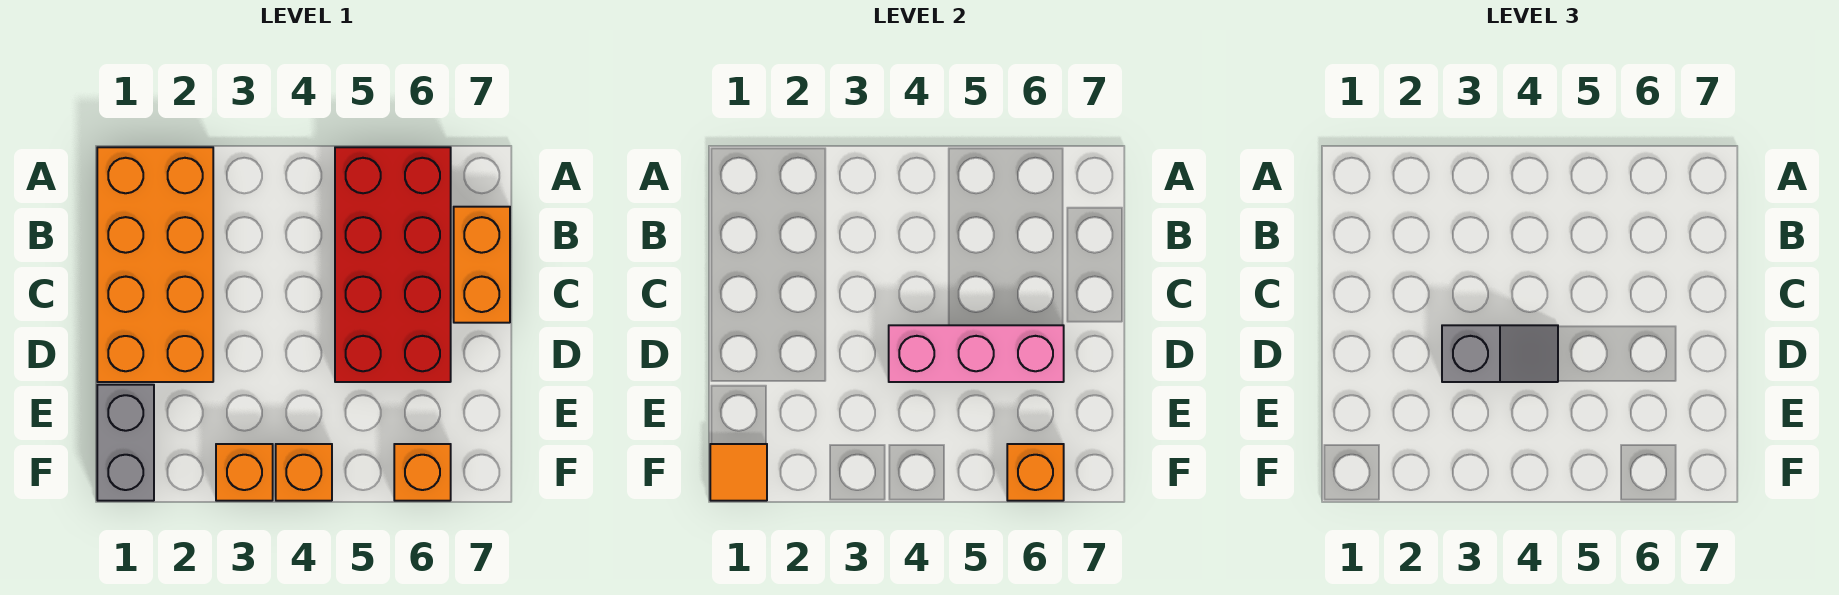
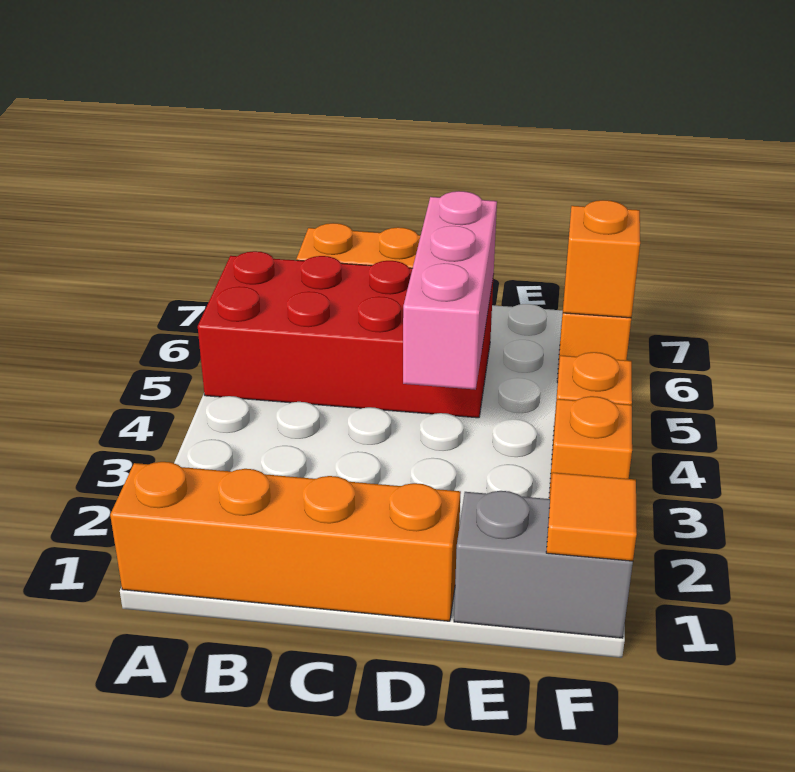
orange brick A1:D2 level 1 -> orange brick A1:D1 level 1
grey slope D3:D4 level 3 top 3 -> none

